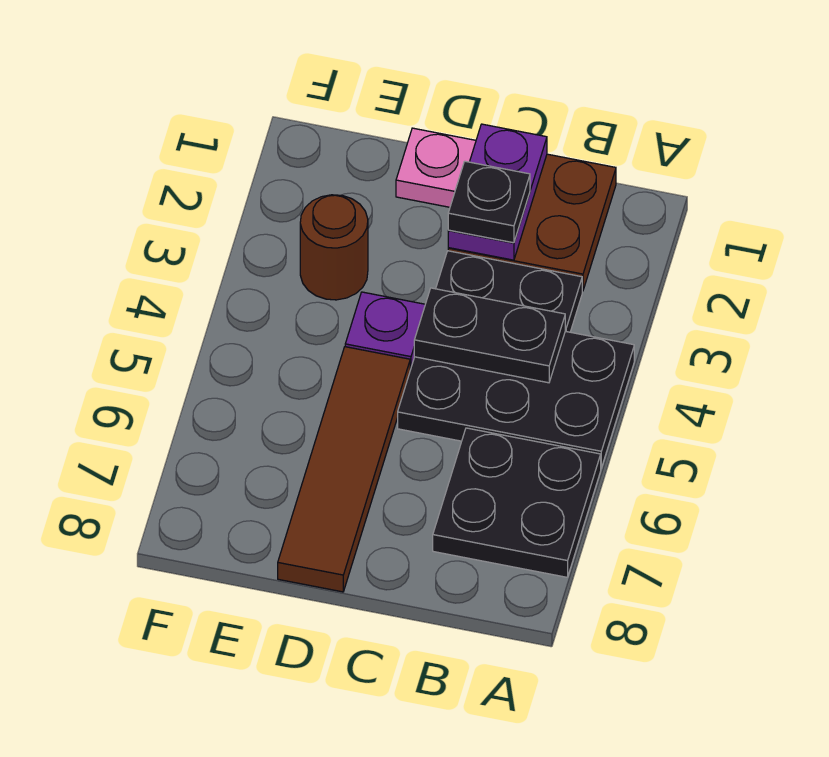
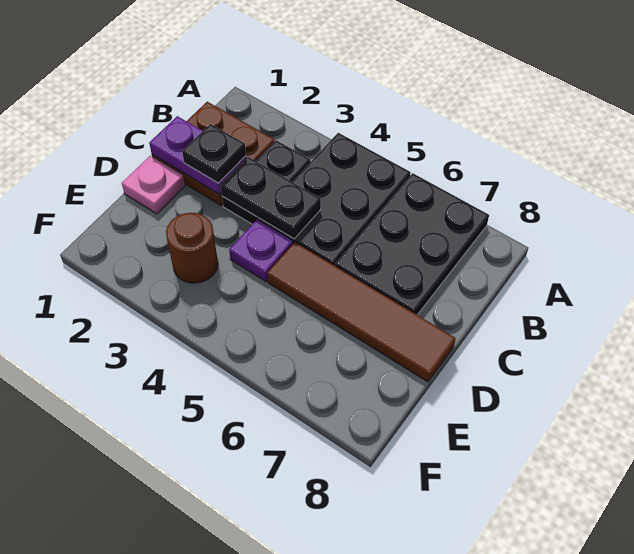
black plate A6:B7 level 1 -> black plate A6:C7 level 1
black plate B4:C4 level 2 -> black plate C3:C4 level 2

